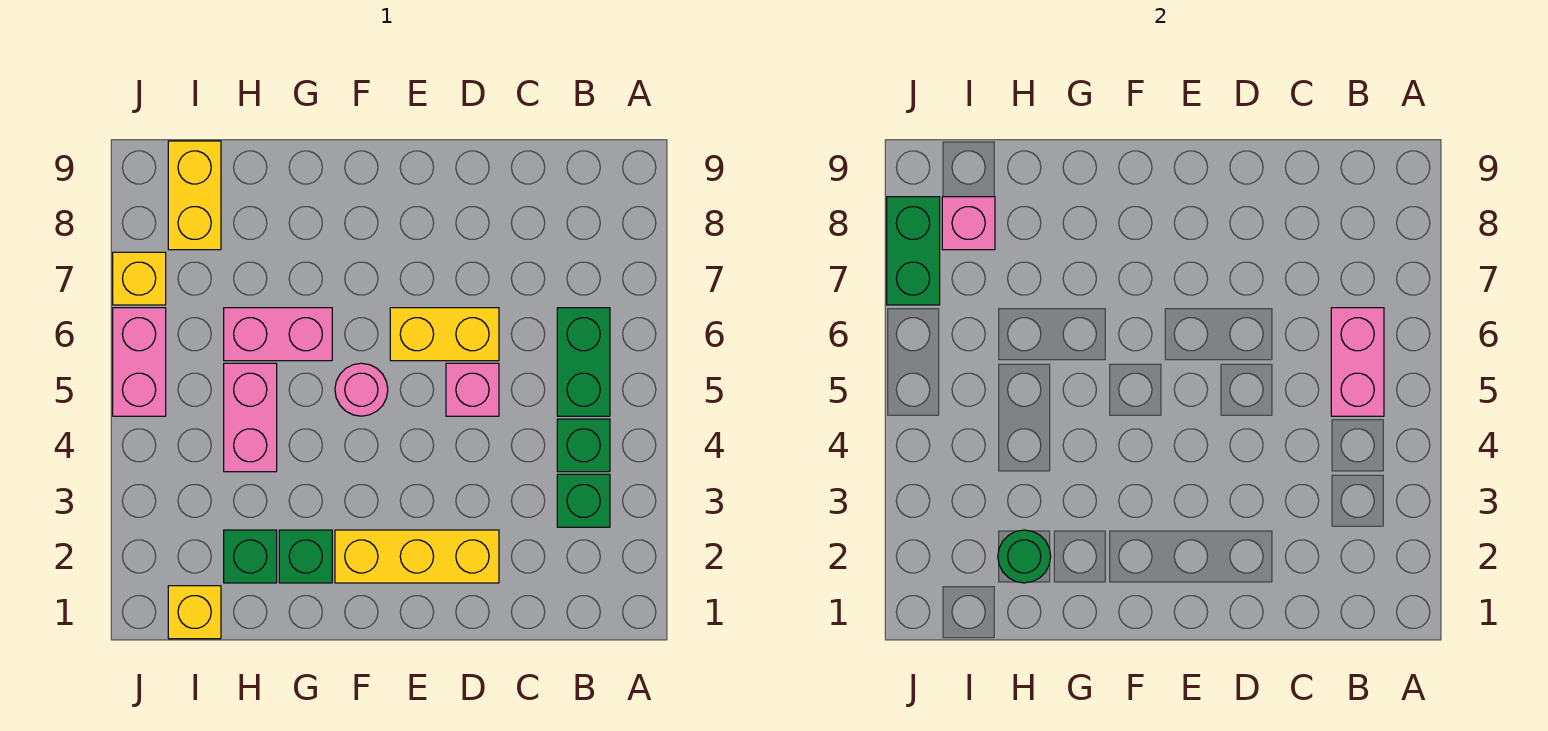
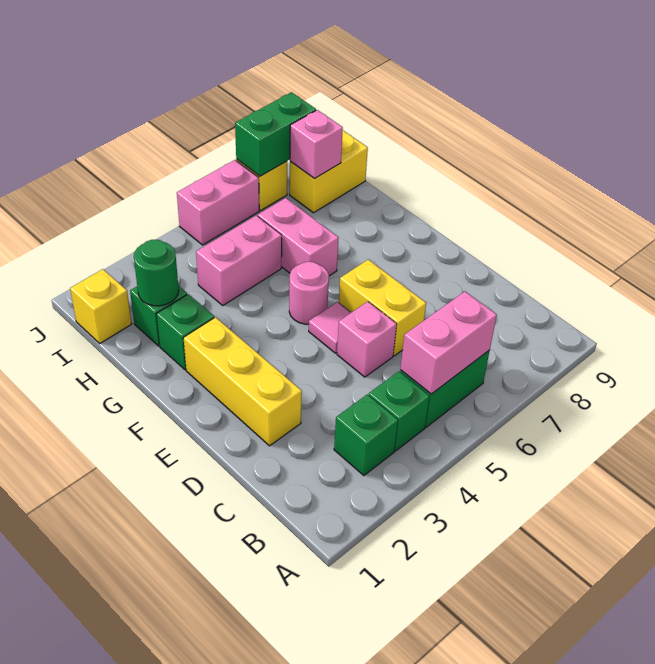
none -> pink tile E5 level 1

